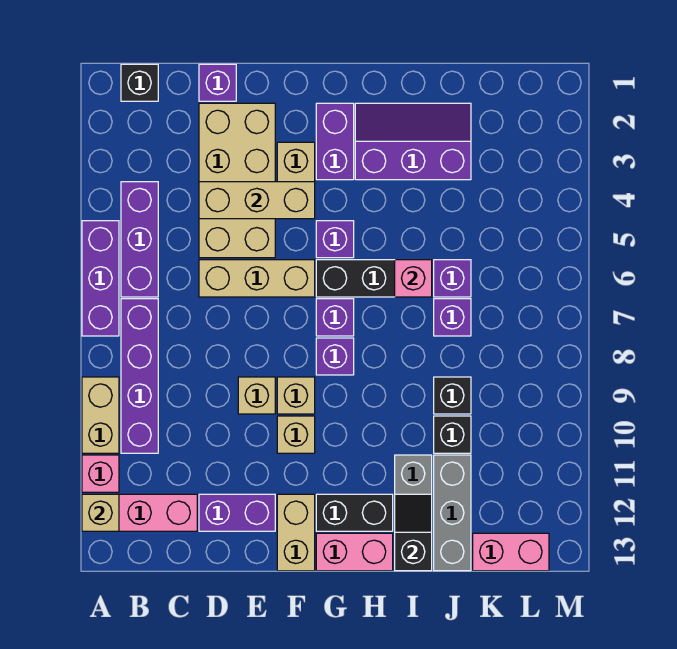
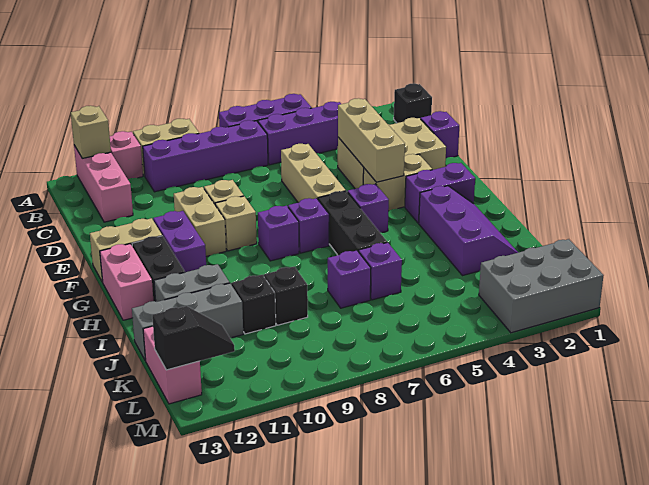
tan brick D2:E5 level 1 -> tan brick D2:E4 level 1
purple brick D12:E12 level 1 -> purple brick F11:G11 level 1
tan brick F10 level 1 -> tan brick E10:F10 level 1
pink brick I6 level 2 -> none
black slope I12:I13 level 2 top 13 -> black slope L12:L13 level 2 top 13
none -> grey brick L1:M3 level 1

